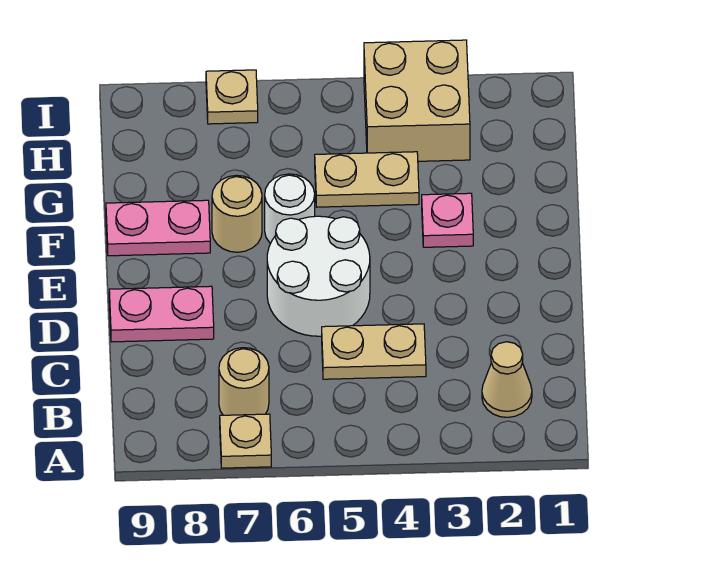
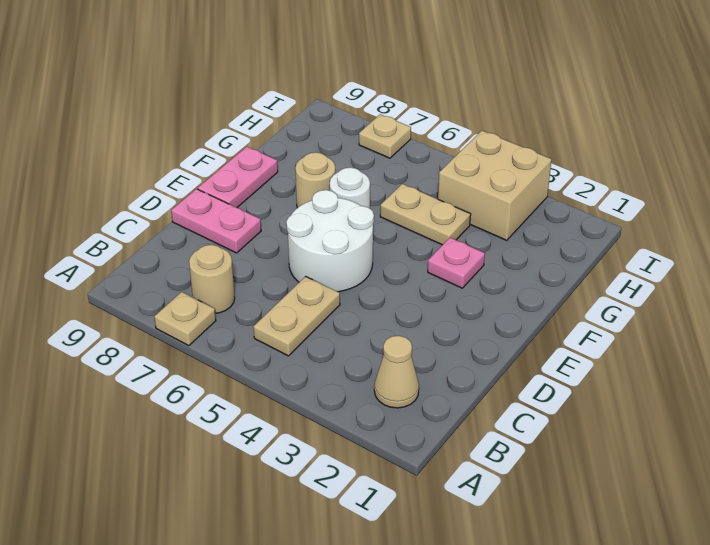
tan plate C4:C5 level 1 -> tan plate B5:C5 level 1
pink plate F8:F9 level 1 -> pink plate E9:F9 level 1

